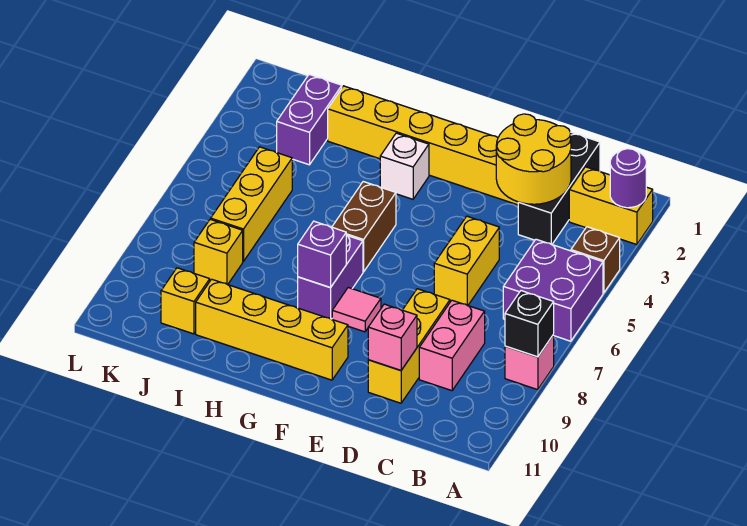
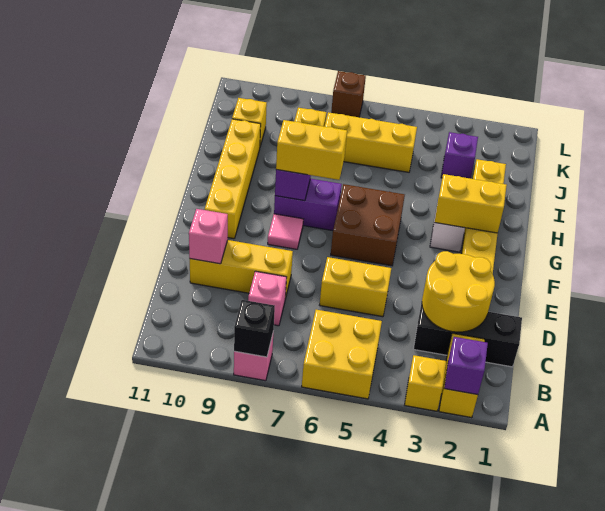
purple round brick A2 level 2 -> purple brick A2 level 2
none -> yellow brick A3 level 1
brown brick A4 level 1 -> brown brick L7 level 1
purple brick A5:B6 level 1 -> yellow brick A5:B6 level 1
pink brick C8:C9 level 1 -> pink brick C8 level 1
none -> yellow brick G2:G3 level 2
brown brick G5:G6 level 1 -> brown brick F5:G6 level 1
none -> yellow brick G7:G8 level 3
purple brick J2:J3 level 1 -> purple brick J3 level 1

